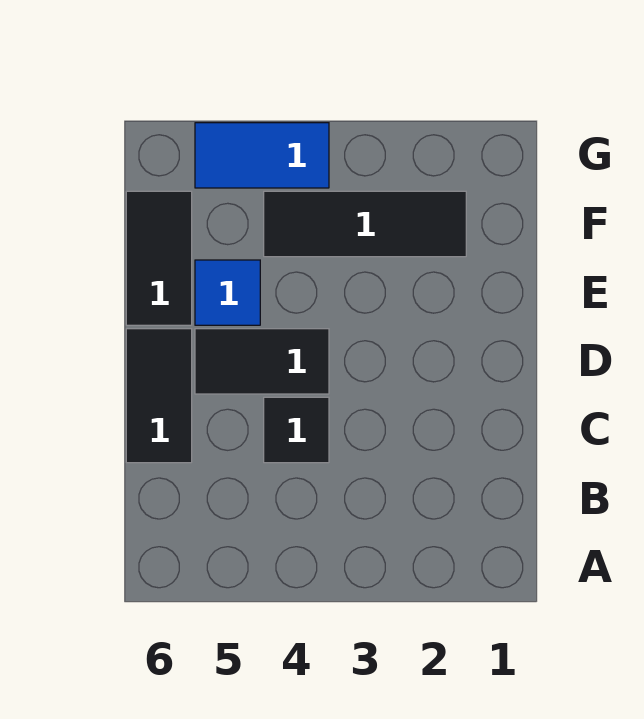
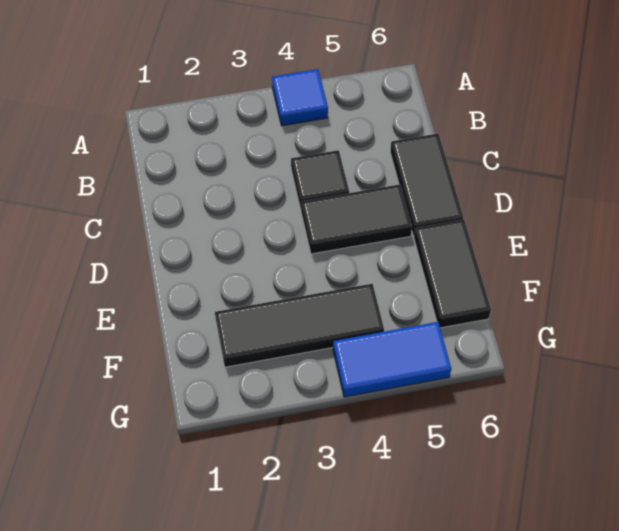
blue tile E5 level 1 -> blue tile A4 level 1

